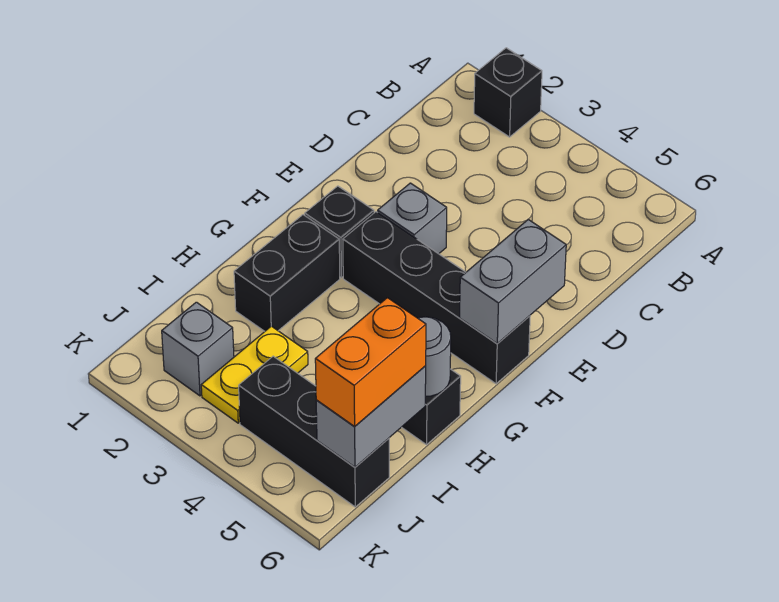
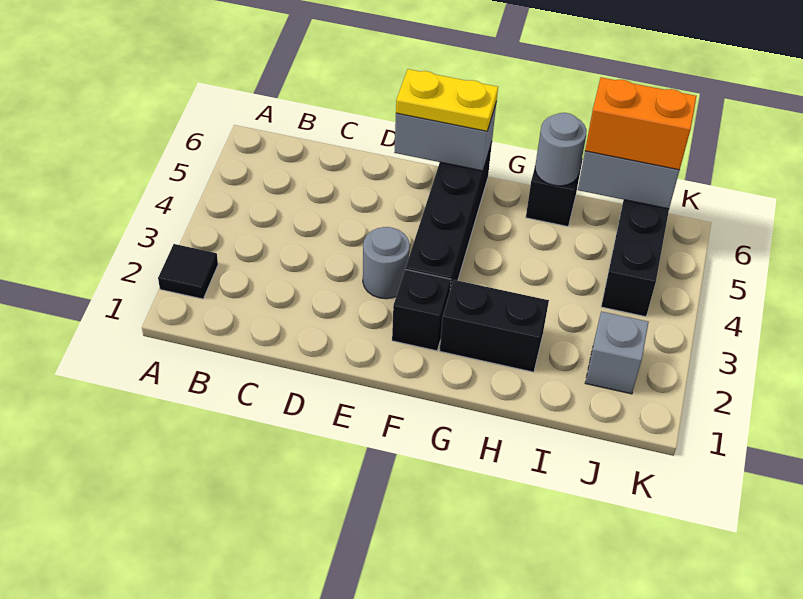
black brick A2 level 1 -> black tile A2 level 1
grey brick E3 level 1 -> grey round brick E3 level 1
yellow plate I3:J3 level 1 -> yellow plate E6:F6 level 3

